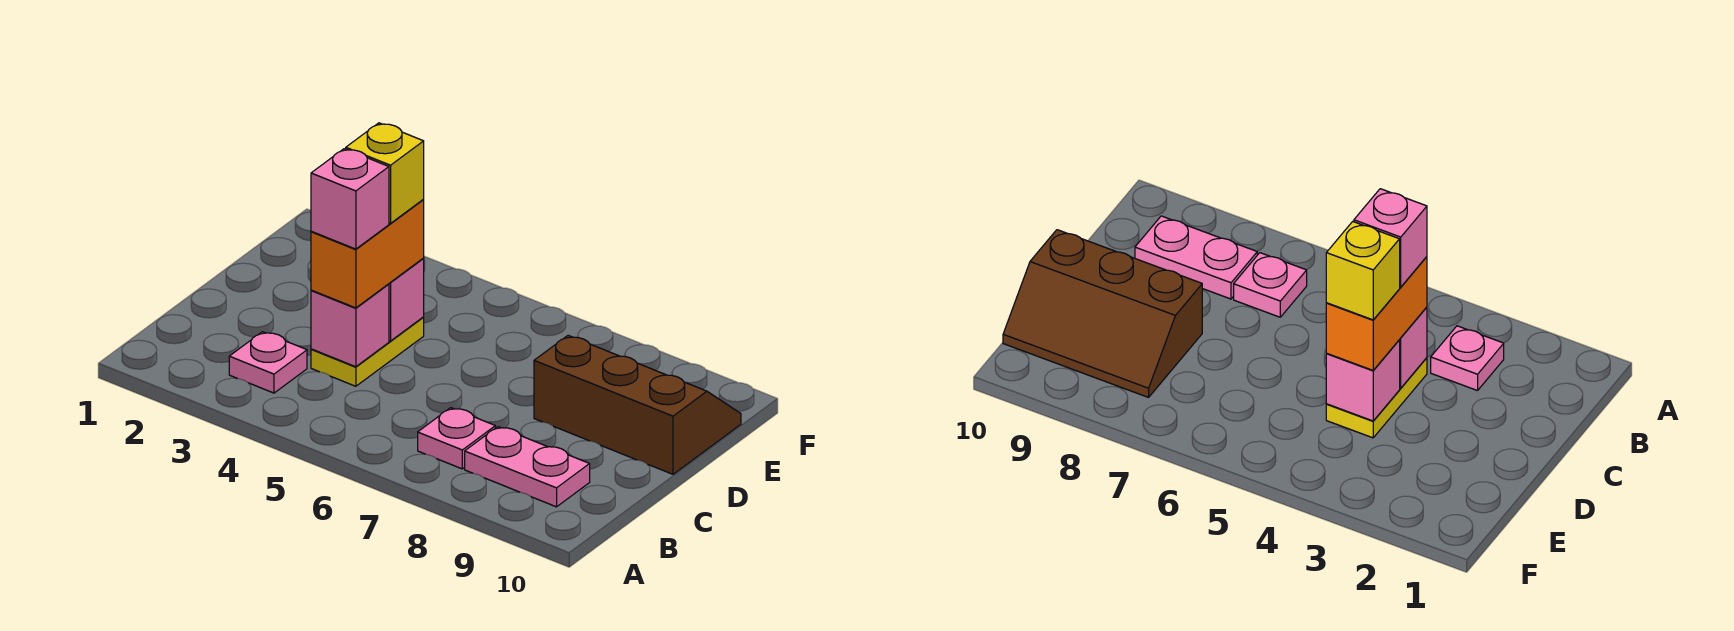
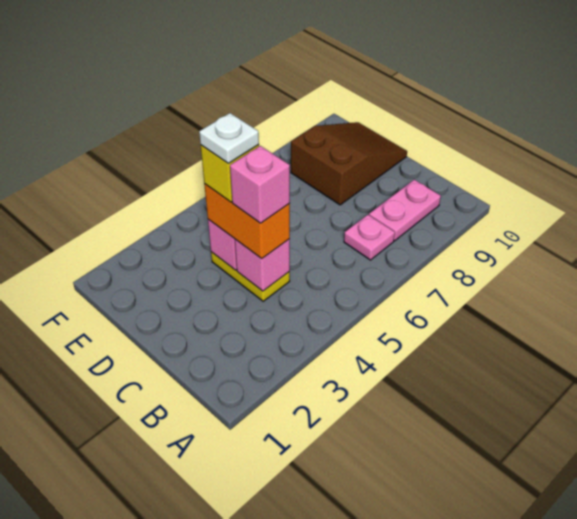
pink plate B3 level 1 -> none
none -> white plate D4 level 5
brown slope D8:E10 level 1 top D -> brown slope D8:E10 level 1 top 8

